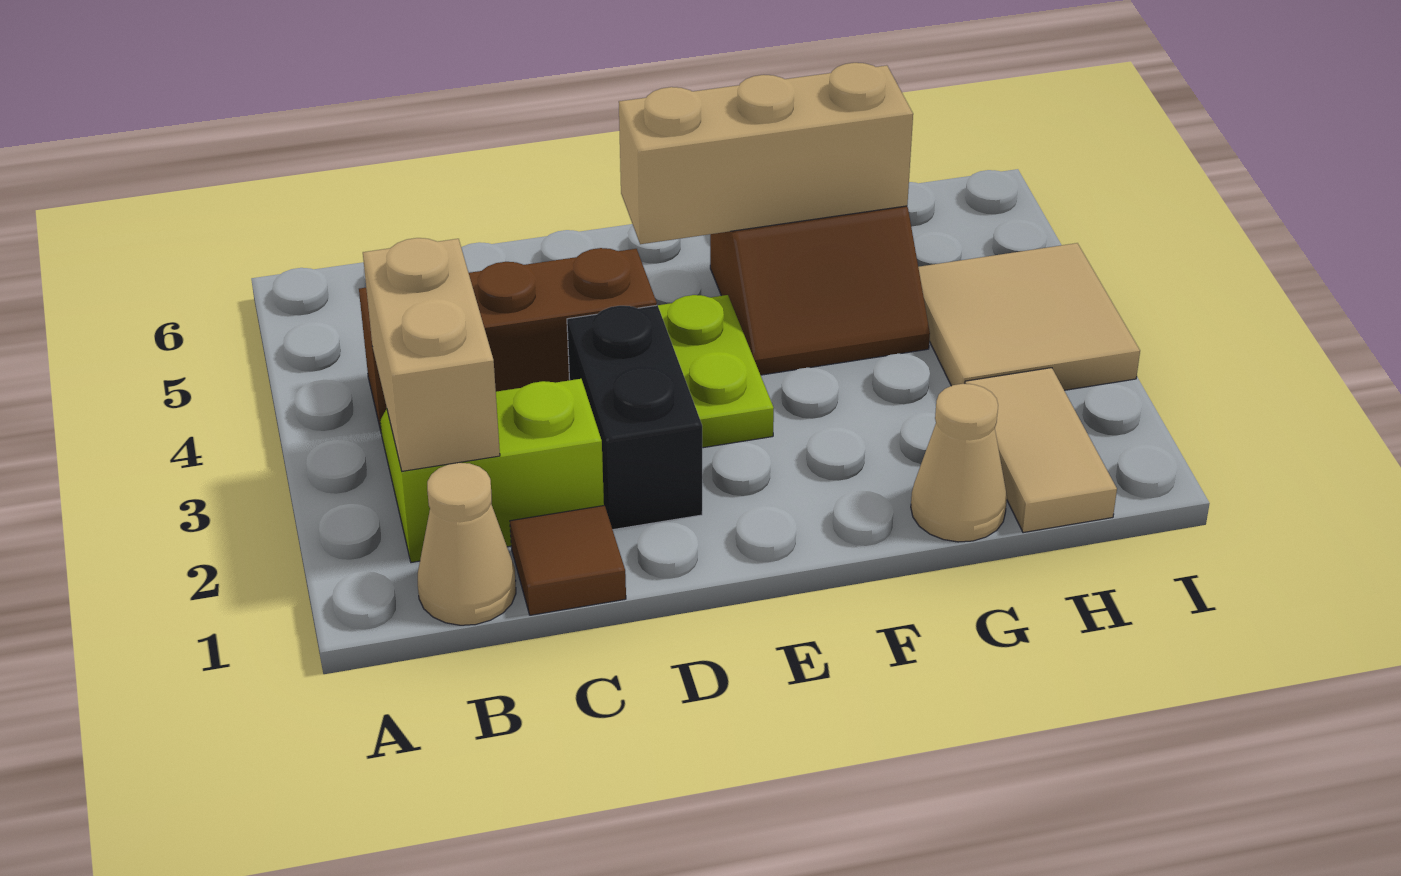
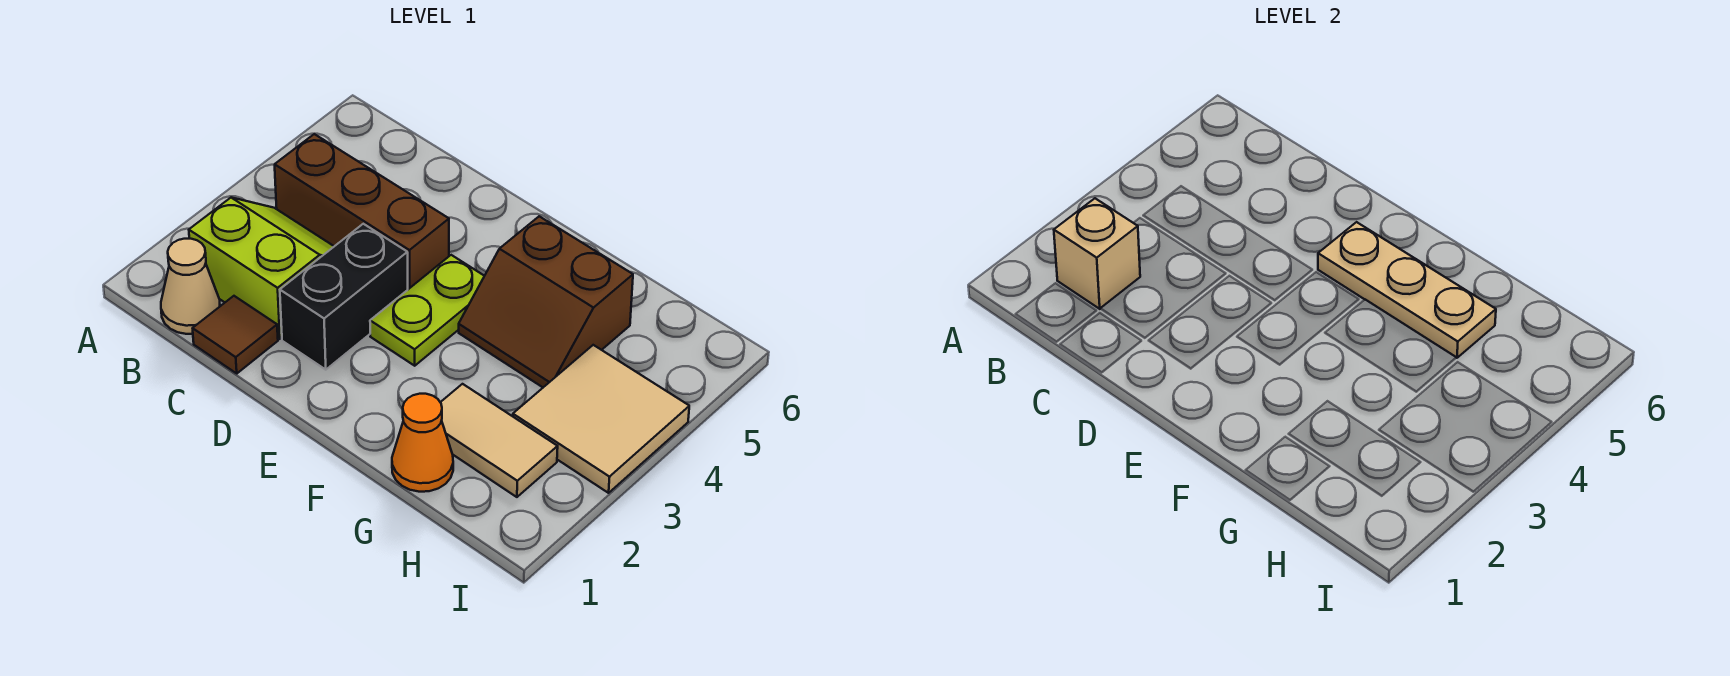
tan brick B2:B3 level 2 -> tan brick B2 level 2
tan brick E5:G5 level 2 -> tan plate E5:G5 level 2
tan cone G1 level 1 -> orange cone G1 level 1
tan tile H1:H2 level 1 -> tan tile G2:H2 level 1

